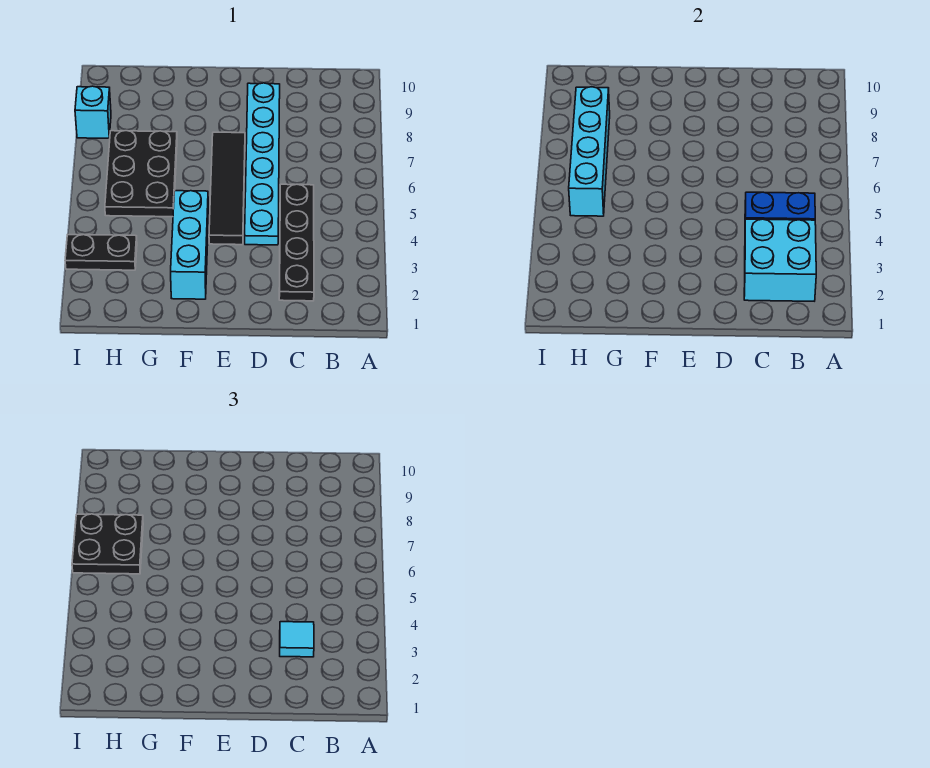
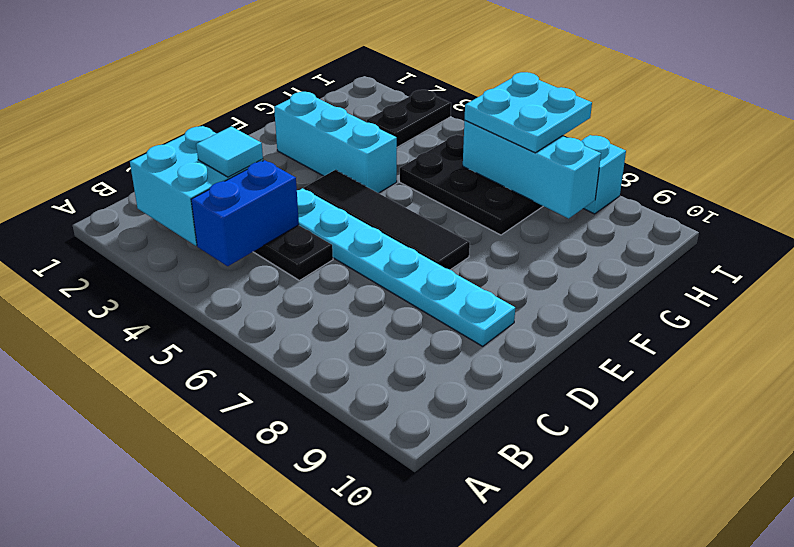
cyan brick H5:H8 level 2 -> cyan brick H6:H8 level 2
black plate H6:I7 level 3 -> cyan plate H6:I7 level 3

